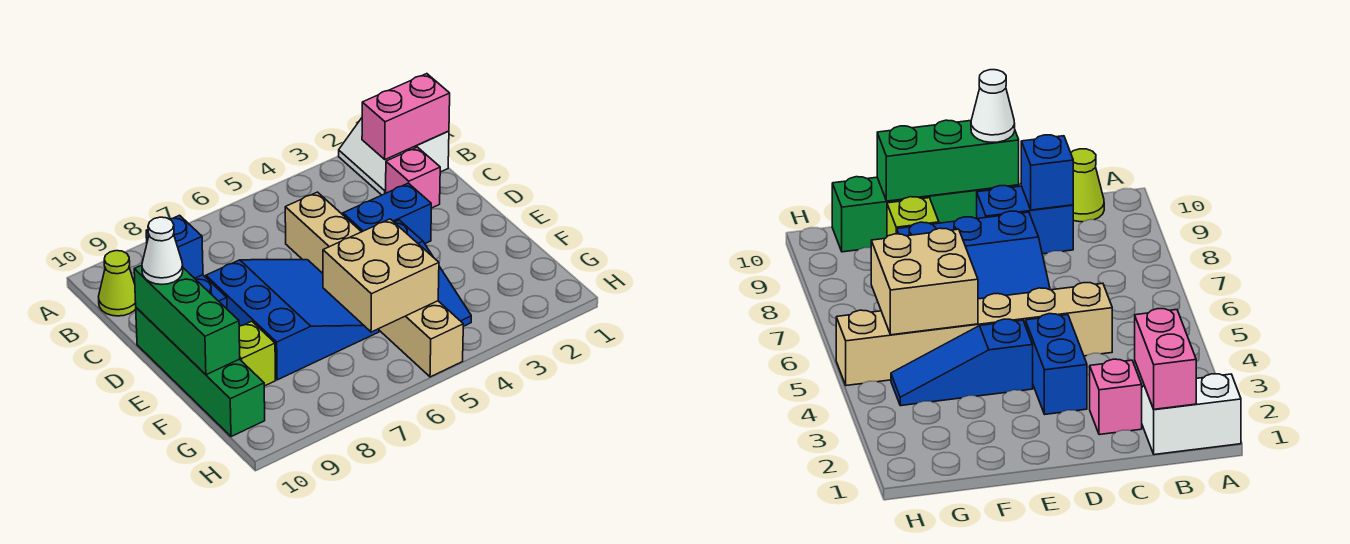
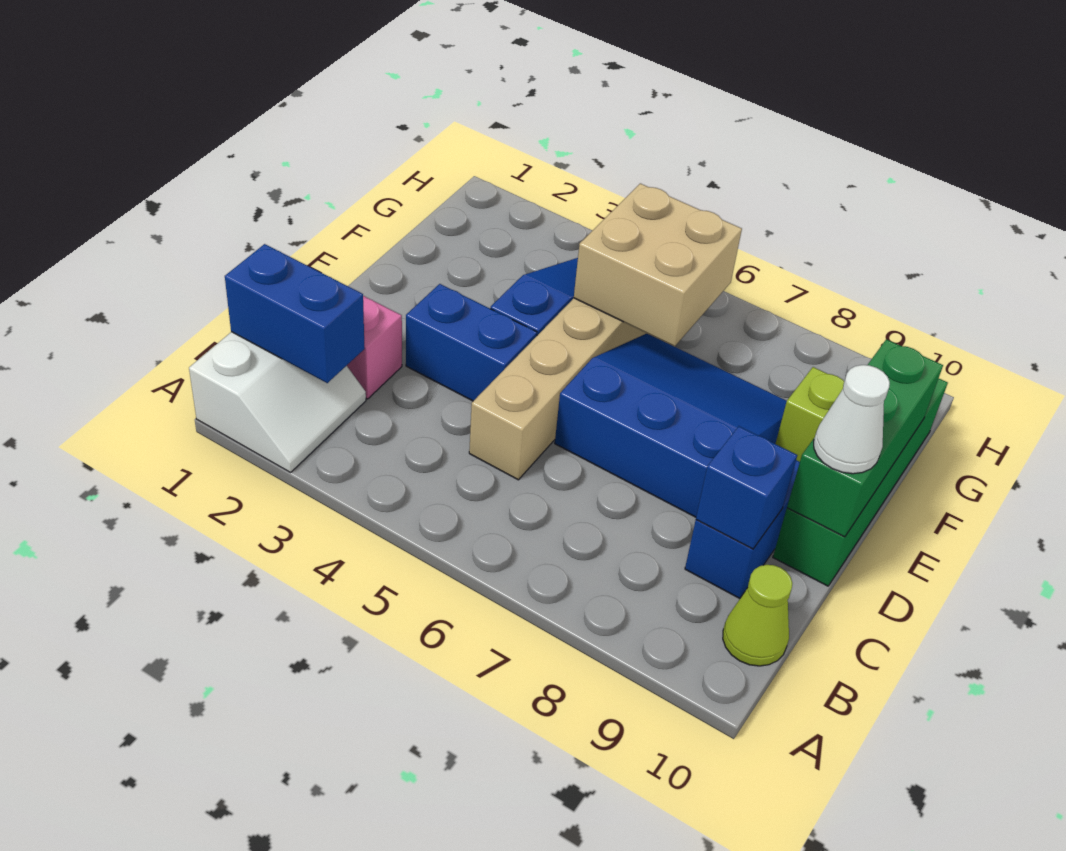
pink brick B1:B2 level 2 -> blue brick B1:B2 level 2
blue slope D6:F8 level 1 top 8 -> blue slope D6:F8 level 1 top D

